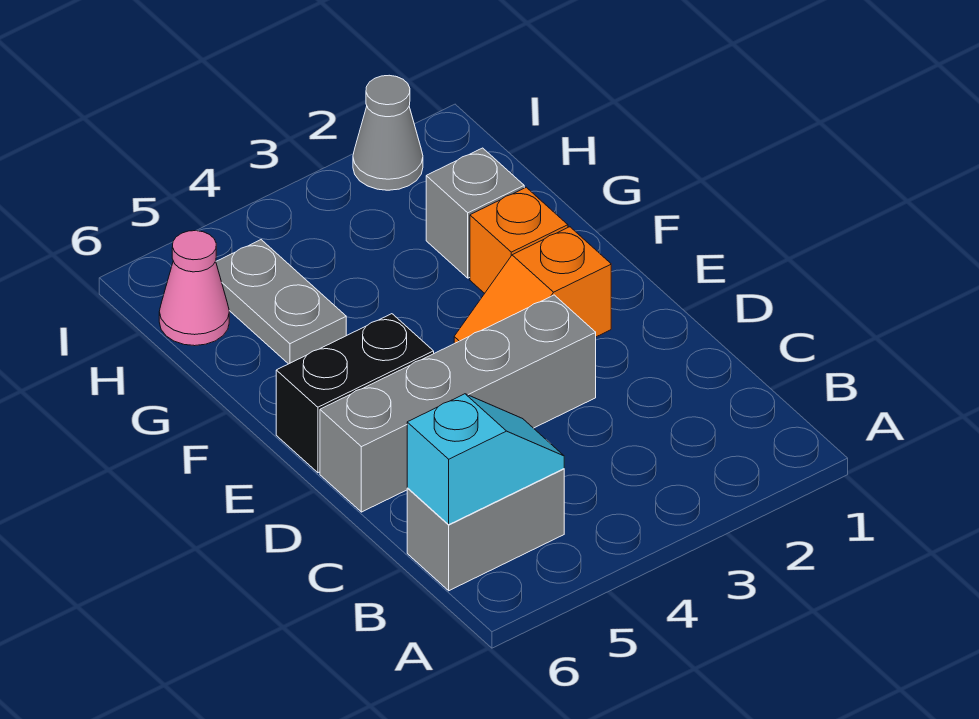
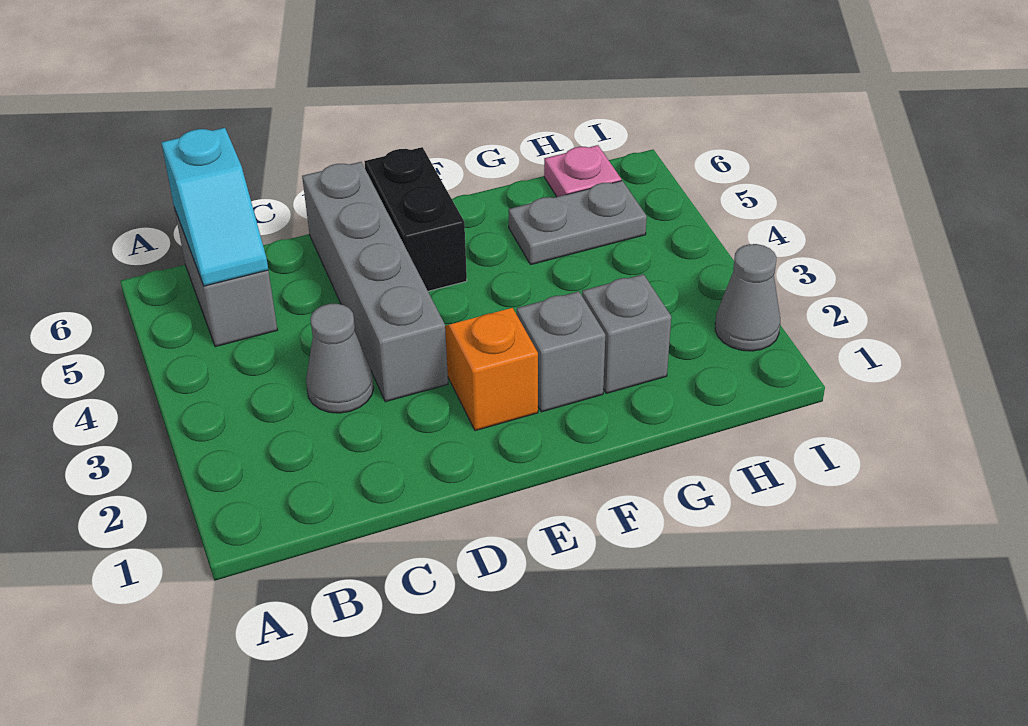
none -> grey cone C3 level 1
orange brick F2 level 1 -> grey brick F2 level 1
pink cone H6 level 1 -> pink plate H6 level 1

